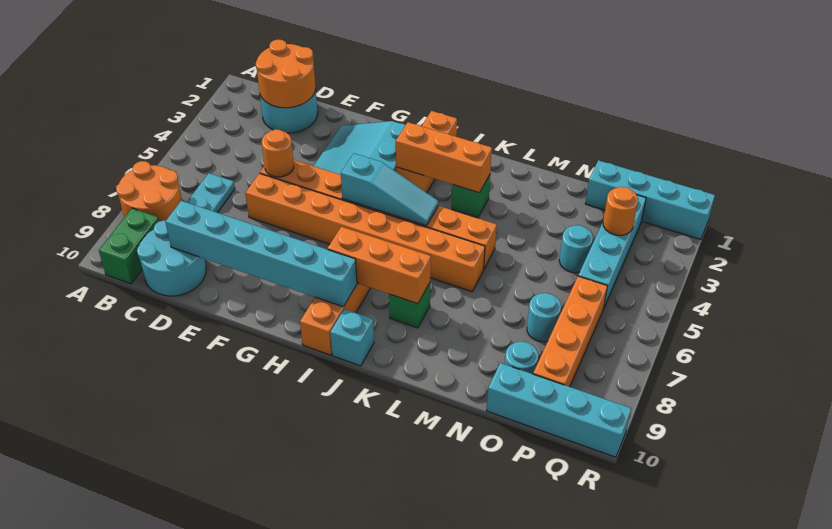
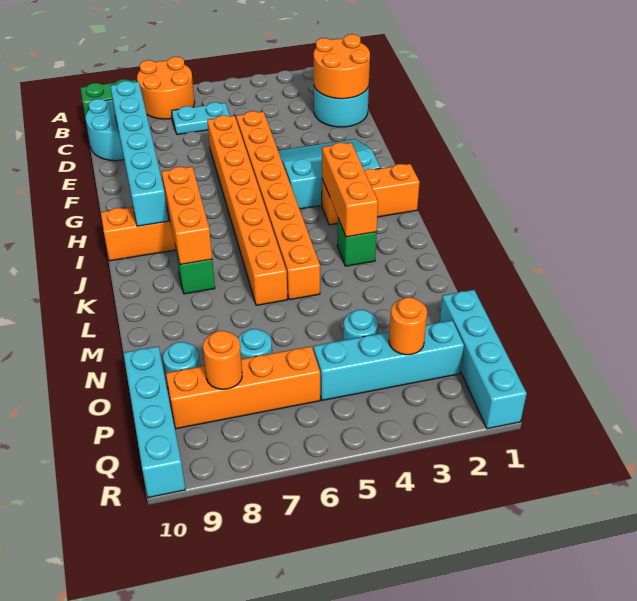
orange round brick E5 level 2 -> orange round brick P8 level 2
cyan slope H5:J5 level 2 top H -> none
cyan brick J10 level 1 -> none

